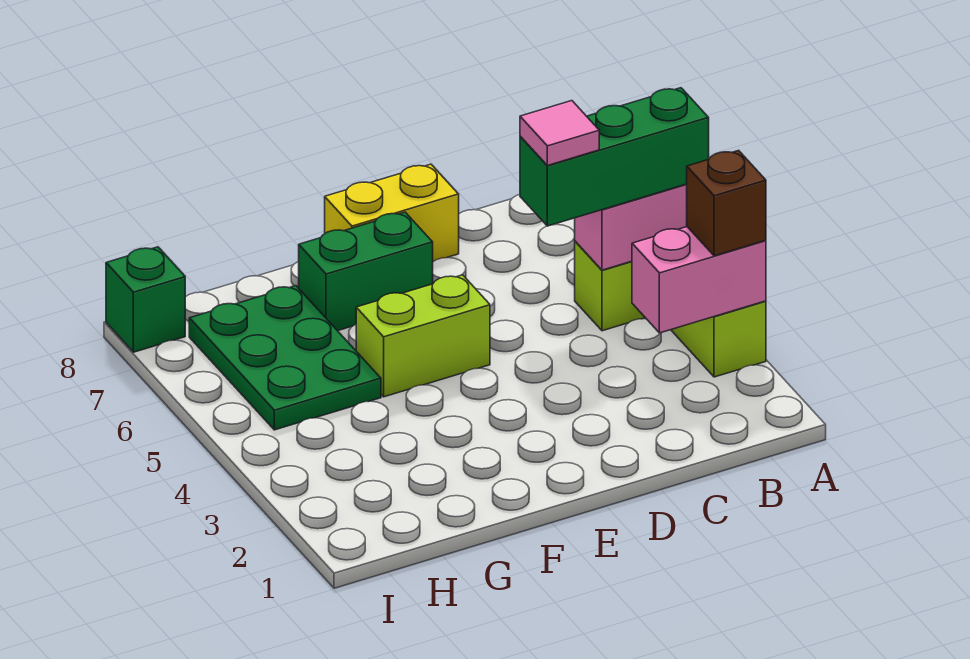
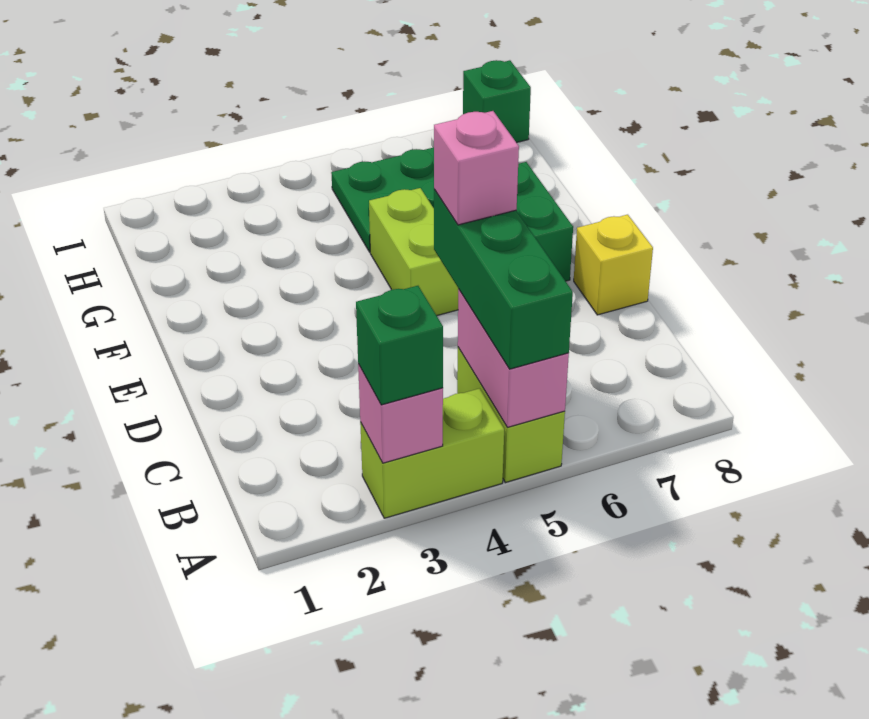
pink brick A3:B3 level 2 -> pink brick A3 level 2
brown brick A3 level 3 -> green brick A3 level 3
pink tile C5 level 4 -> pink brick C5 level 4
yellow brick D8:E8 level 1 -> yellow brick D8 level 1

